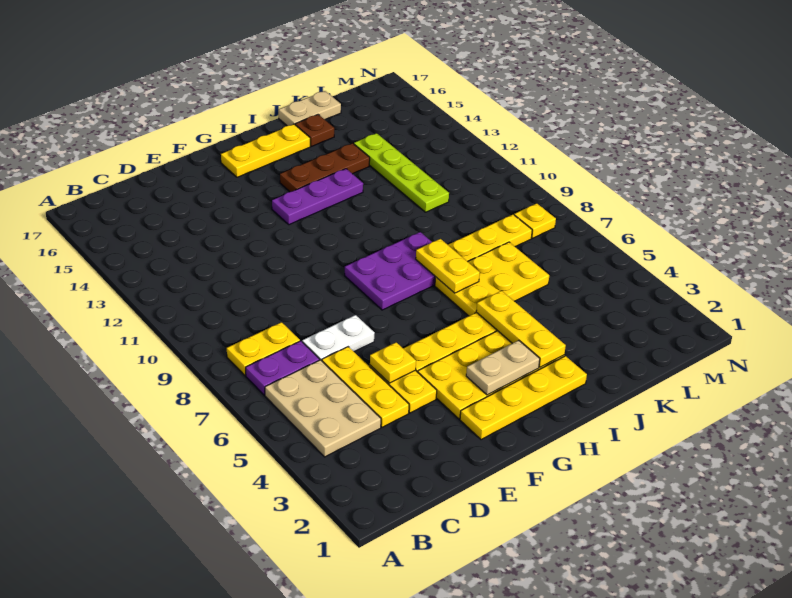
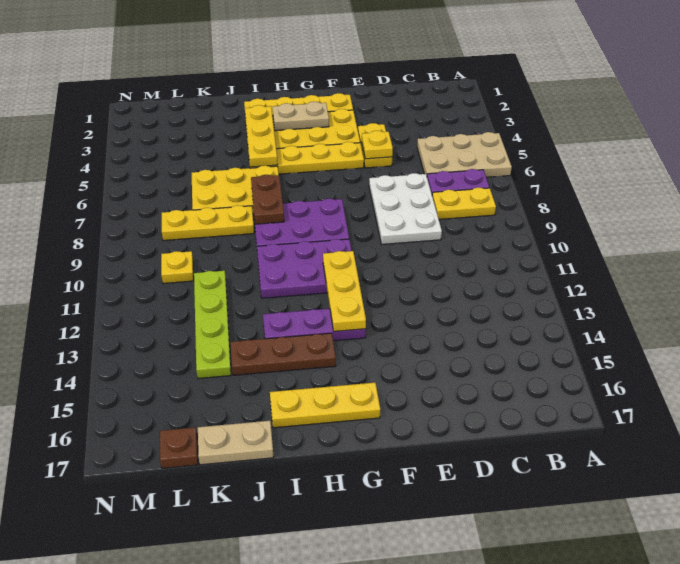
tan plate B4:C6 level 1 -> tan plate A5:C6 level 1
yellow plate D4:D6 level 1 -> yellow plate G11:G13 level 2
white plate D7:E7 level 1 -> white plate D7:E9 level 1
none -> purple plate G10:I11 level 1
yellow plate I7:I8 level 2 -> brown plate I7:I8 level 2
brown plate J16 level 1 -> brown plate L17 level 1
yellow plate M8 level 1 -> yellow plate L10 level 1

